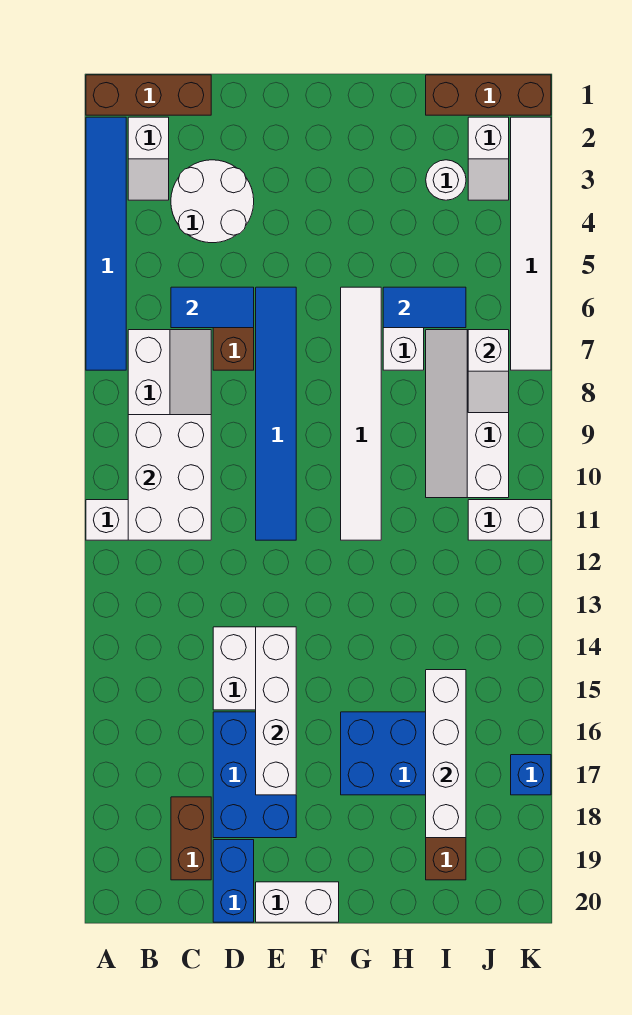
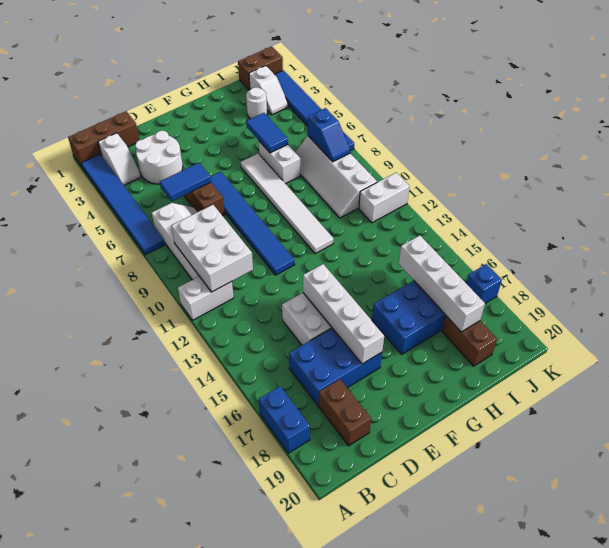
blue brick D16:E18 level 1 -> blue brick C16:E17 level 1
blue brick D19:D20 level 1 -> blue brick A17:A18 level 1
white brick E20:F20 level 1 -> none
blue tile H6:I6 level 2 -> blue tile H5:H6 level 2
brown brick I1:K1 level 1 -> brown brick J1:K1 level 1
white slope J7:J8 level 2 top 7 -> blue slope J7:J8 level 2 top 7
white tile K2:K7 level 1 -> blue tile K2:K7 level 1

